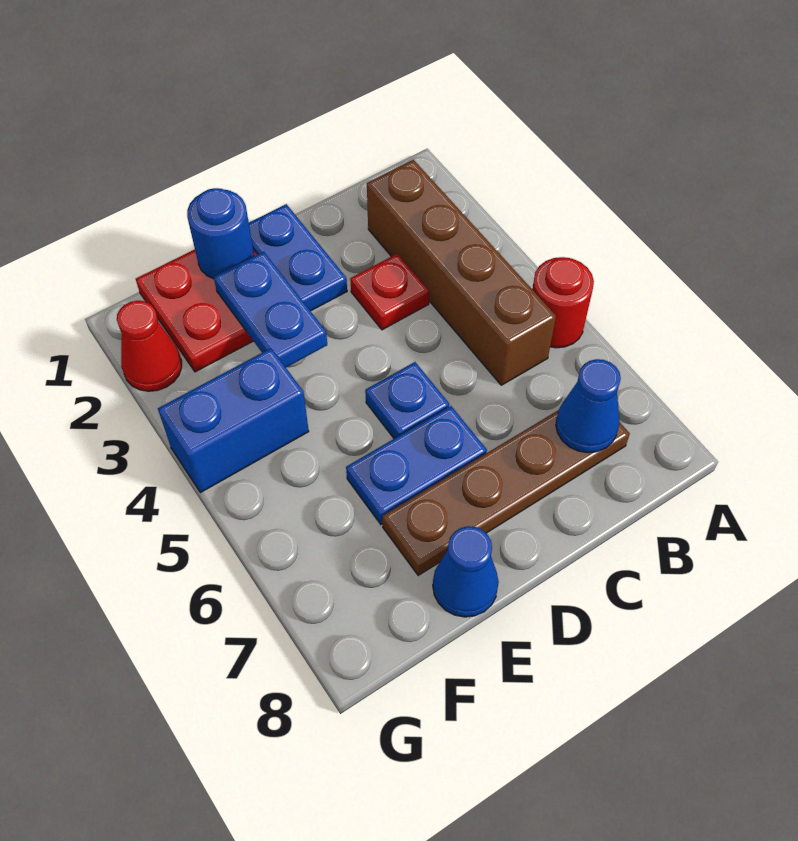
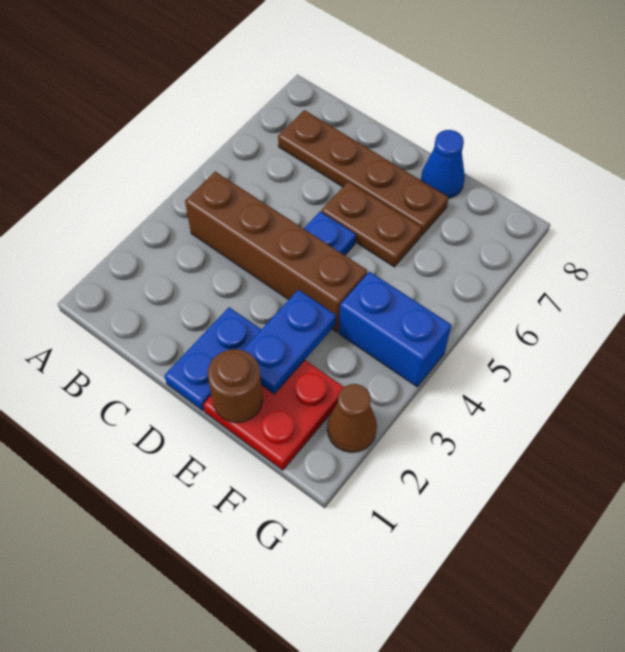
red round brick A5 level 1 -> none
brown brick B2:B5 level 1 -> brown brick B4:E4 level 1
blue cone B7 level 2 -> none
red plate C3 level 1 -> none
blue plate D6:E6 level 1 -> brown plate D6:E6 level 1
blue round brick E1 level 2 -> brown round brick E1 level 2
red cone G2 level 1 -> brown cone G2 level 1

